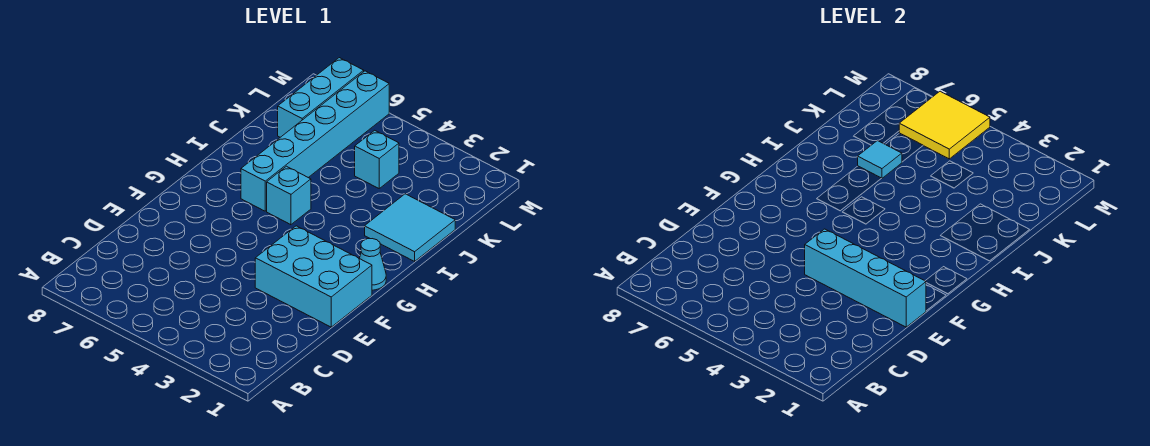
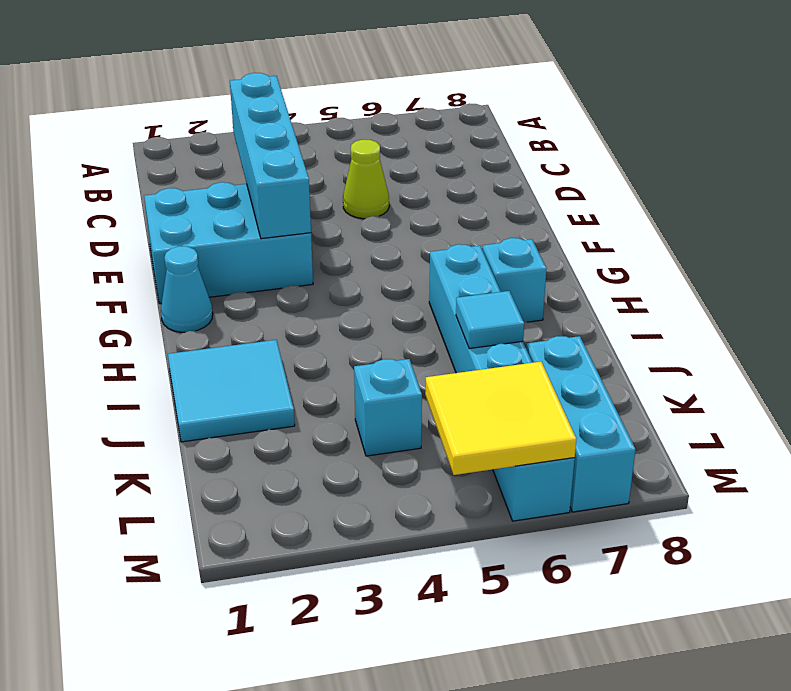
none -> lime cone D5 level 1
cyan brick E1:E4 level 2 -> cyan brick C3:F3 level 2
cyan brick H5 level 1 -> cyan brick H7 level 1

